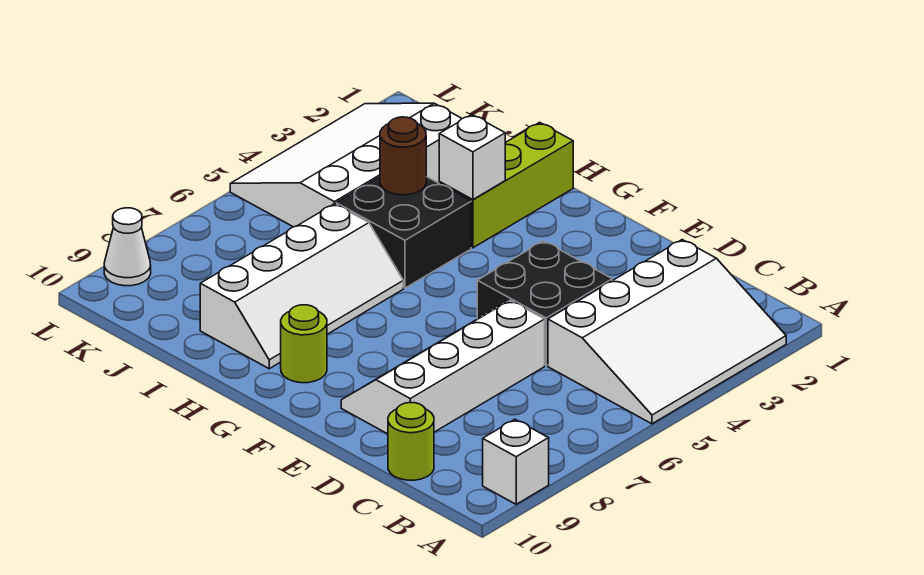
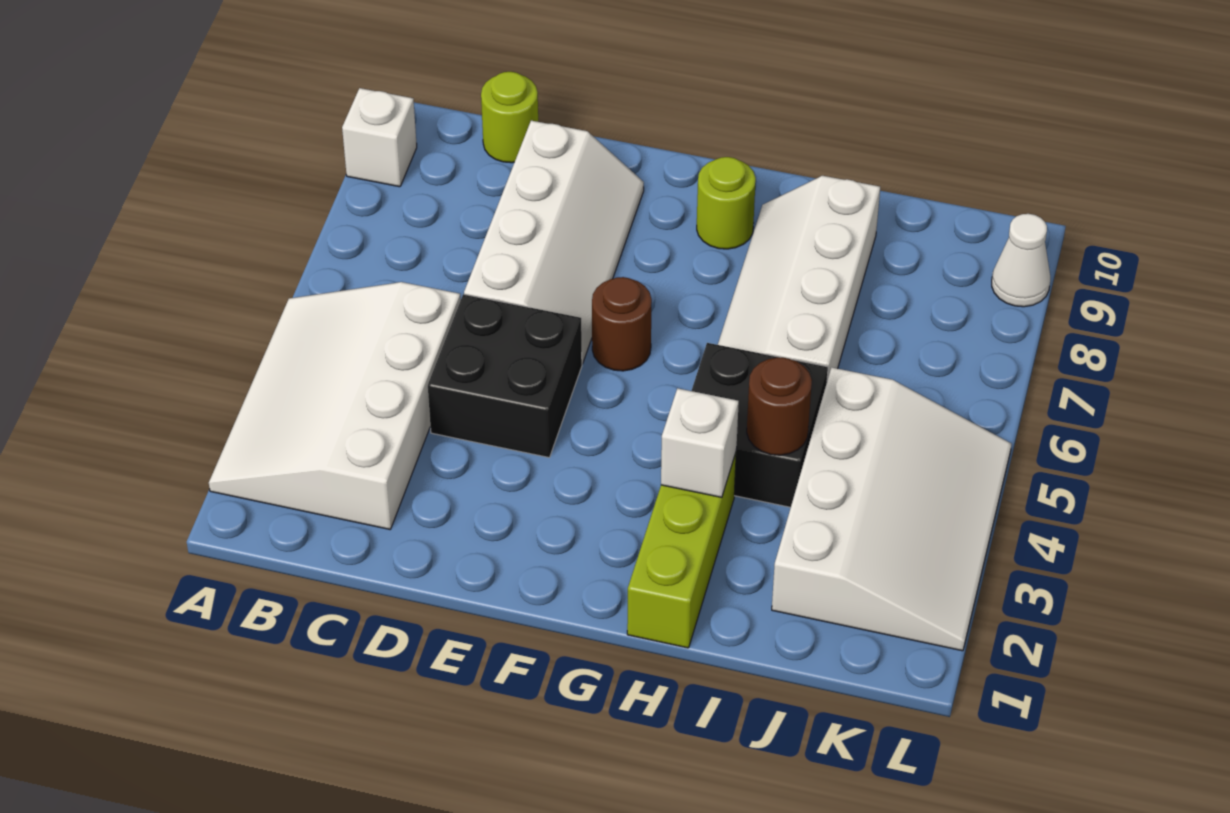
none -> brown round brick F6 level 1

